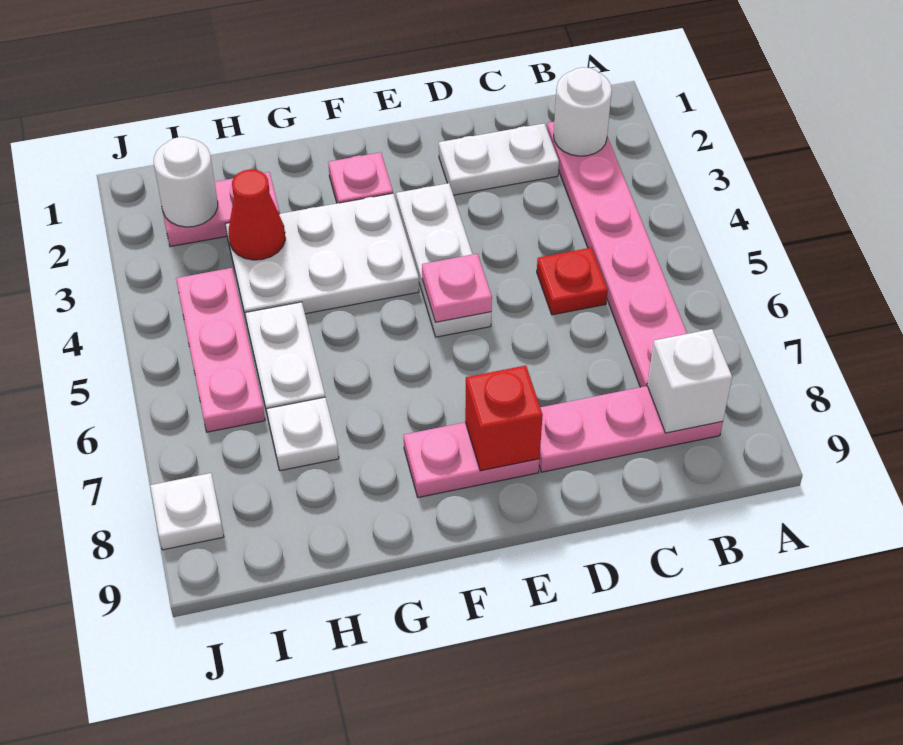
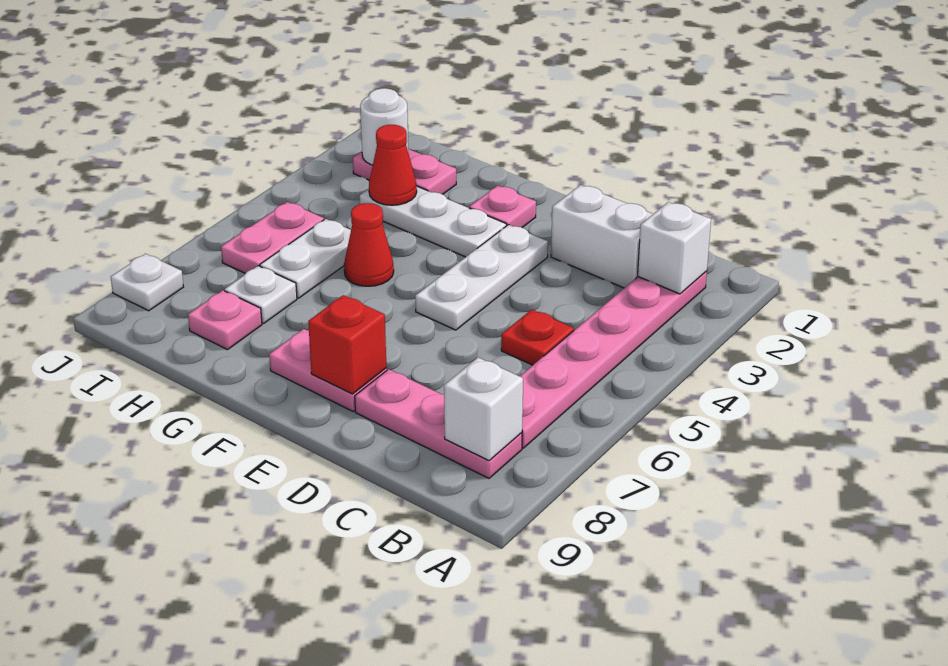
white round brick B2 level 2 -> white brick B2 level 2
white plate C2:D2 level 1 -> white brick C2:D2 level 1
pink plate E5 level 2 -> pink plate H8 level 1
white plate F3:H4 level 1 -> white plate F3:H3 level 1
none -> red cone G5 level 1
pink plate I4:I6 level 1 -> pink plate I5:I6 level 1

